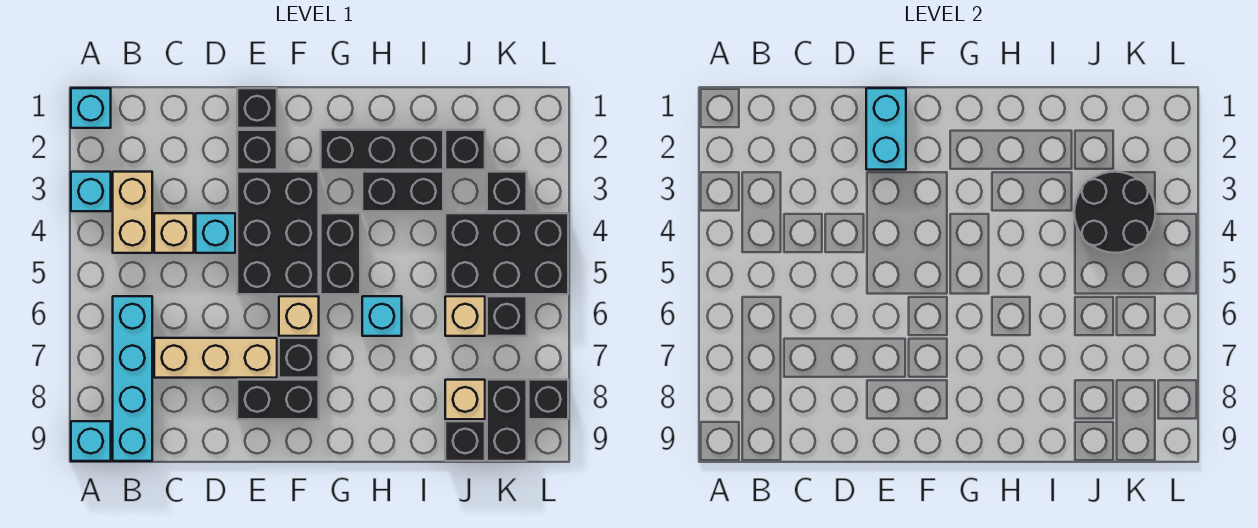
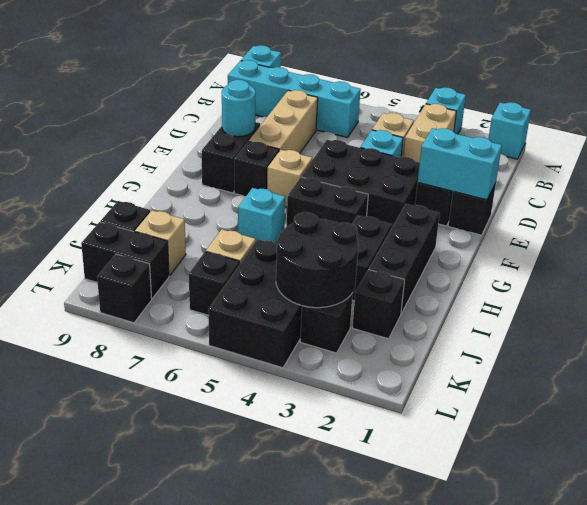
tan brick B3:B4 level 1 -> tan brick B3:C3 level 1
none -> cyan round brick E8 level 2

